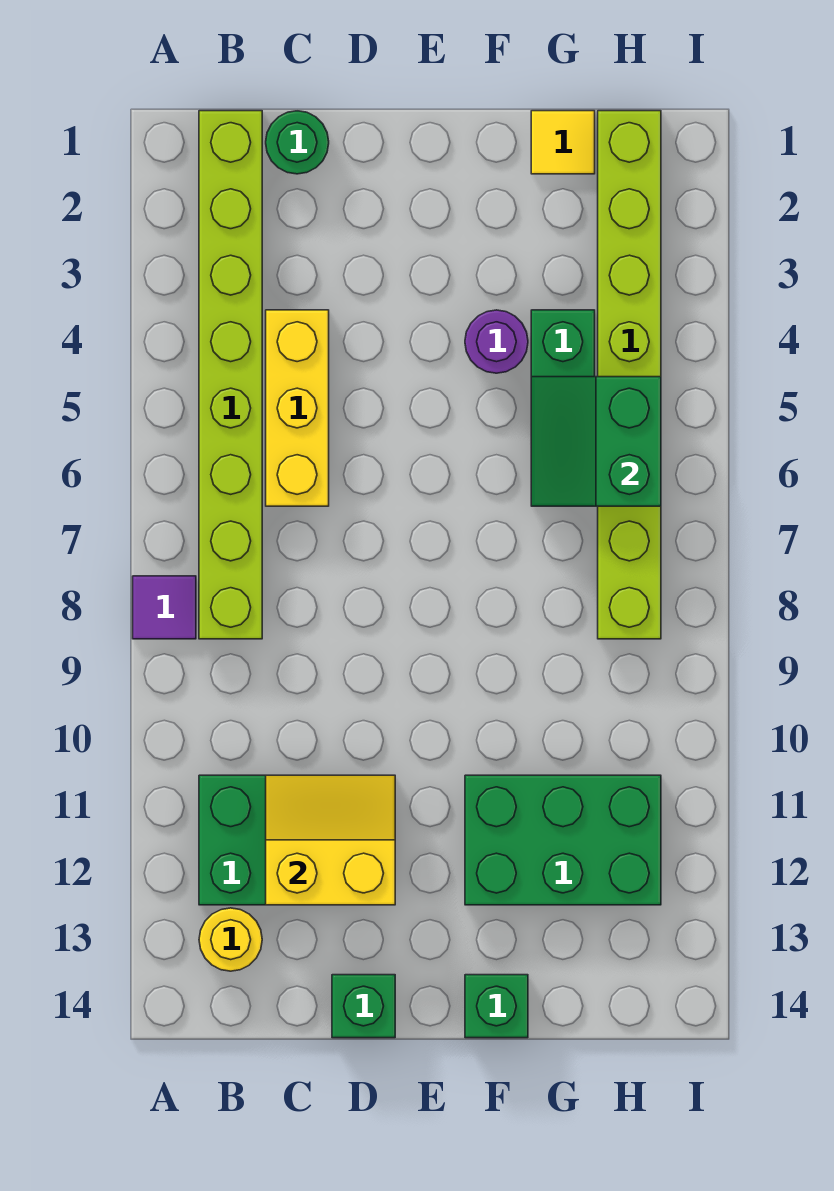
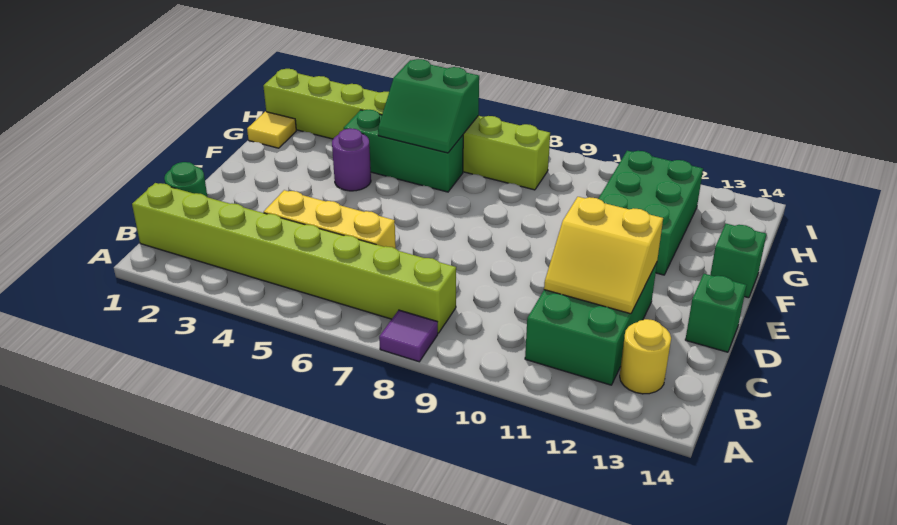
yellow slope C11:D12 level 2 top 12 -> yellow slope C11:D12 level 2 top D

